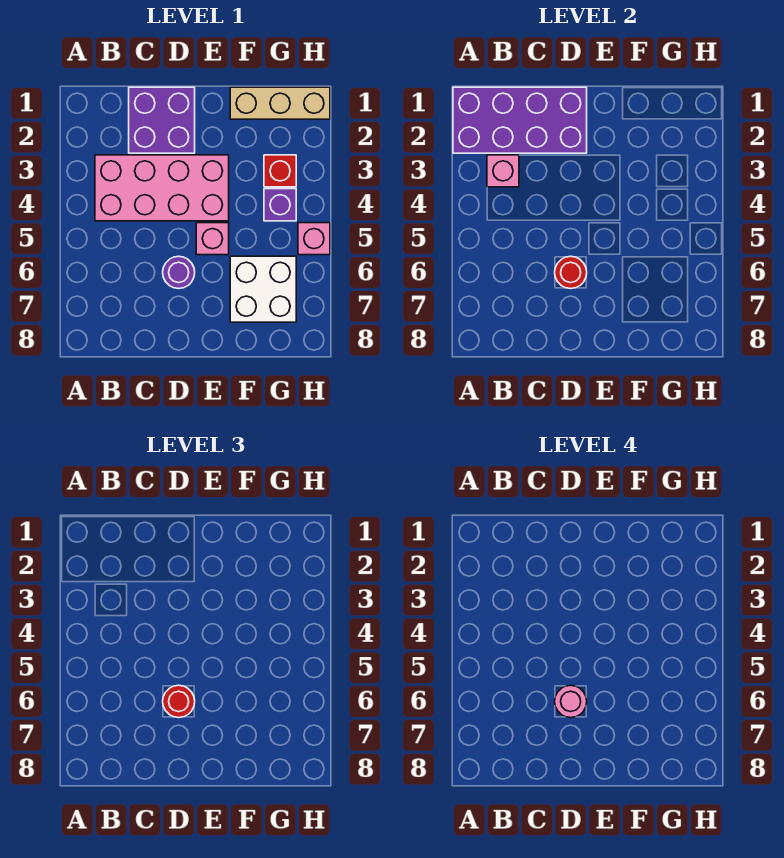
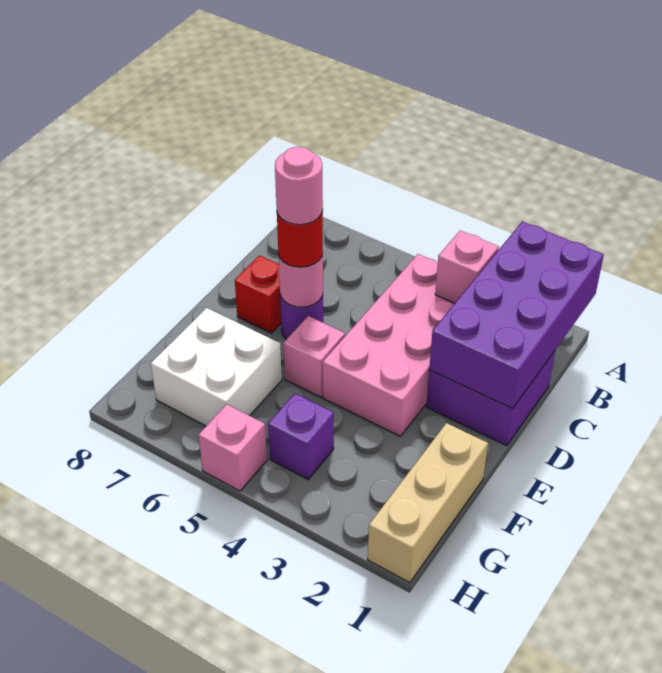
red round brick D6 level 2 -> pink round brick D6 level 2
red brick G3 level 1 -> red brick D7 level 1

